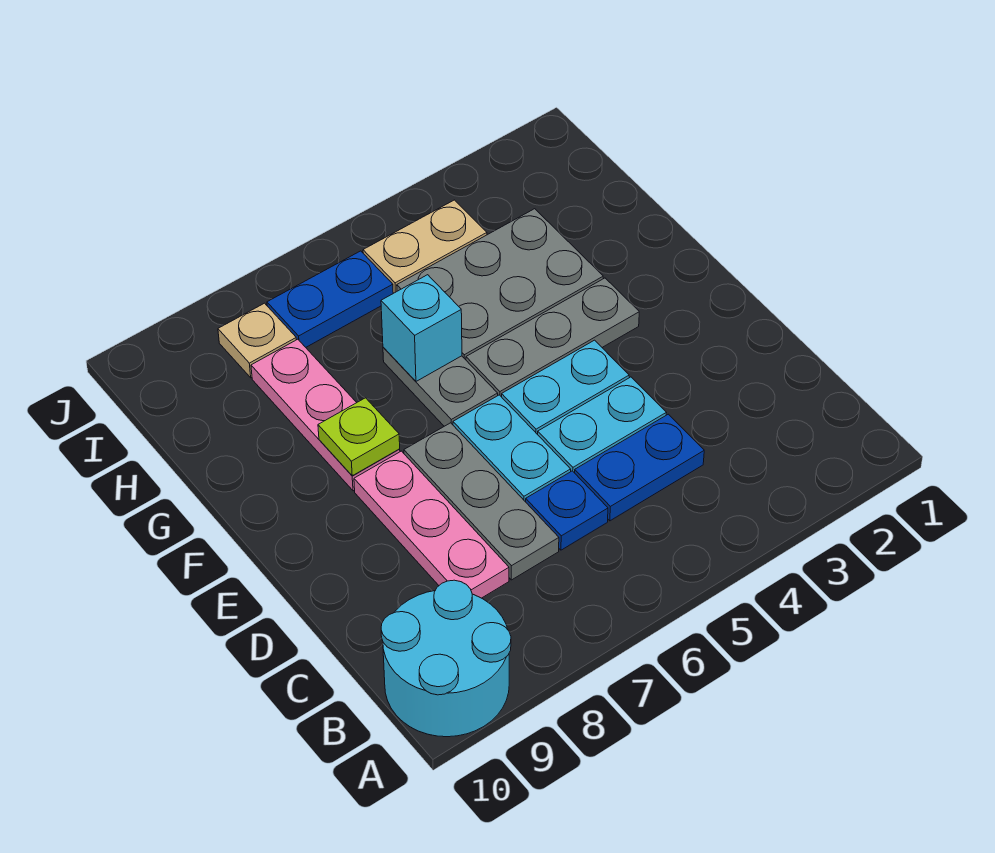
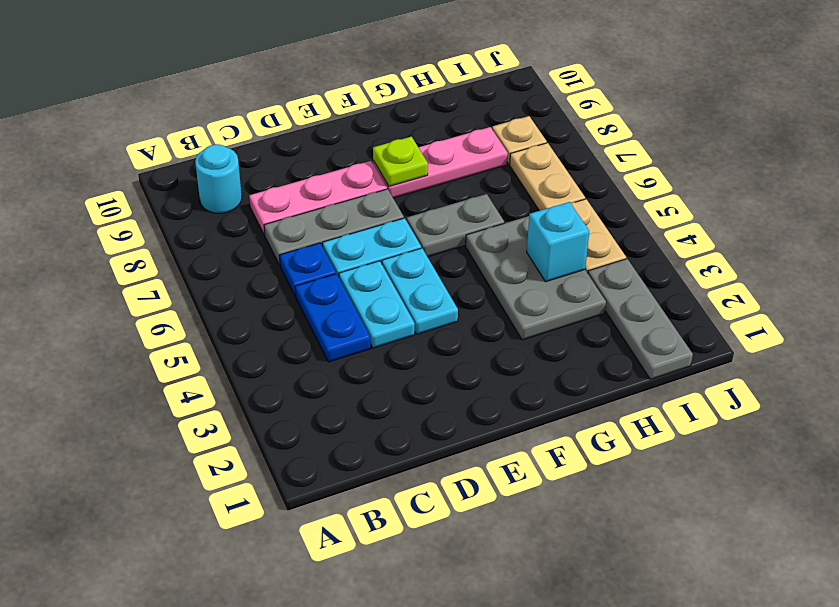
cyan round brick A9:B10 level 1 -> cyan round brick B9 level 1
grey plate F3:F5 level 1 -> grey plate I1:I3 level 1
cyan brick G6 level 2 -> cyan brick H4 level 2
blue plate I6:I7 level 1 -> tan plate I6:I7 level 1

